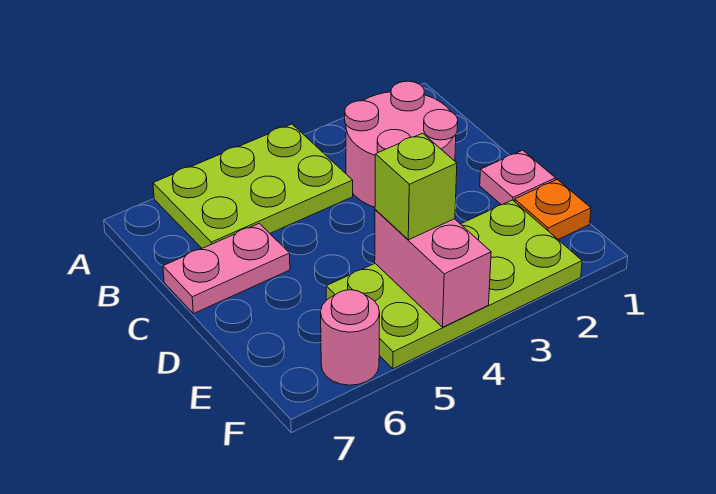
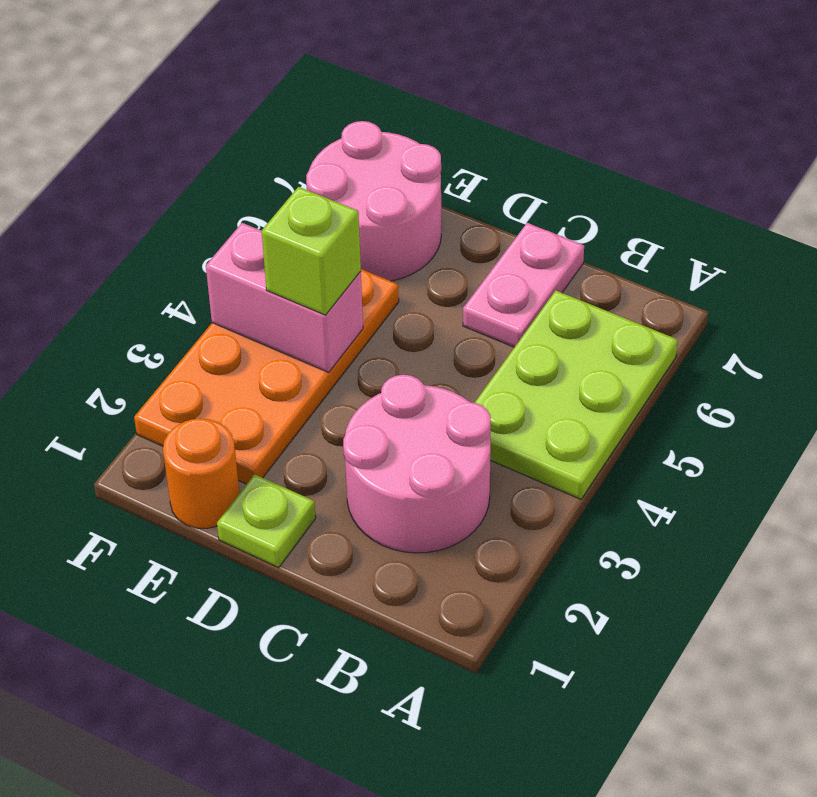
pink plate D1 level 1 -> lime plate D1 level 1
orange plate E1 level 1 -> orange round brick E1 level 1
lime plate E2:F5 level 1 -> orange plate E2:F5 level 1
pink round brick F6 level 1 -> pink round brick E6:F7 level 1

